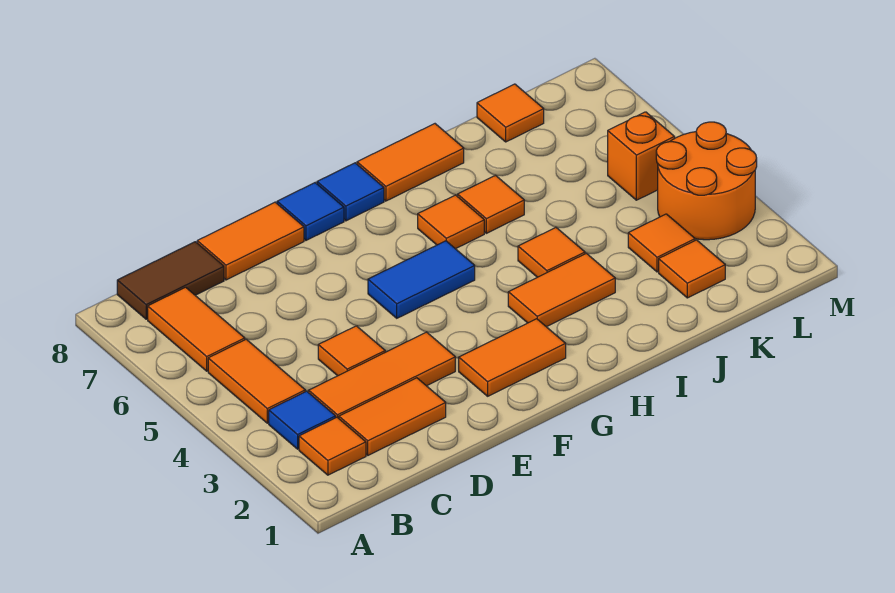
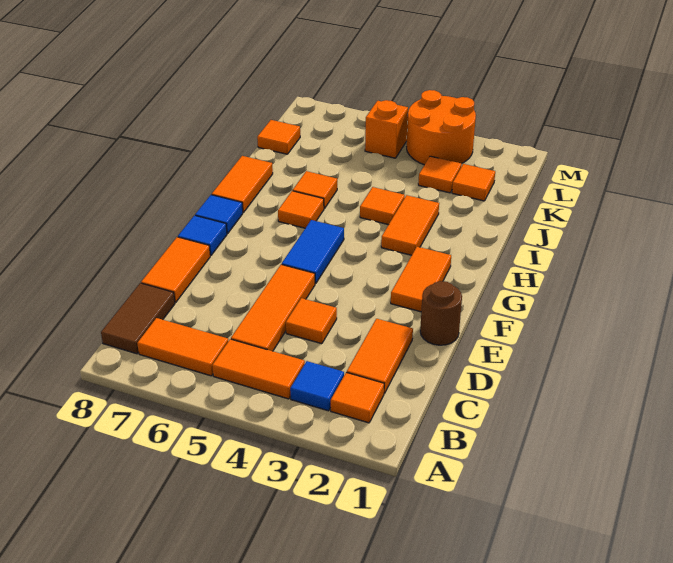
orange tile C3:E3 level 1 -> orange tile C5:E5 level 1
none -> brown round brick E1 level 1

